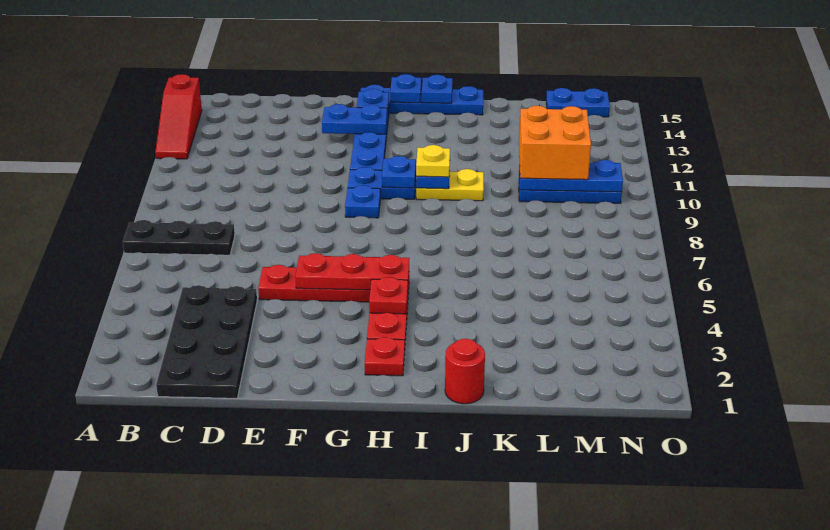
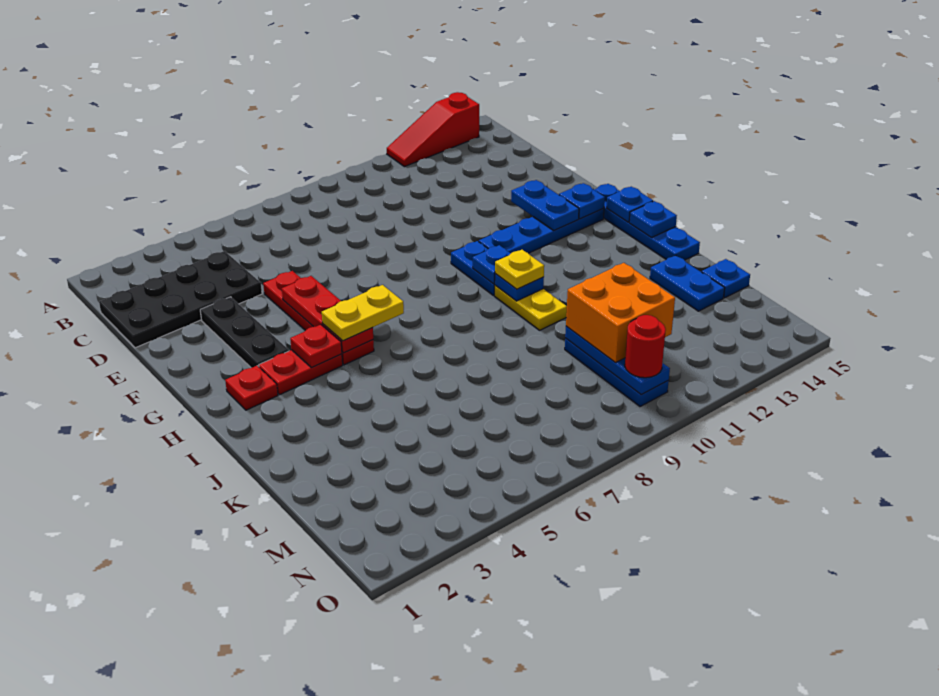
black plate A7:C7 level 1 -> black plate E3:G3 level 1
blue plate G9 level 1 -> blue plate L15 level 1
none -> yellow plate H5:H6 level 3
red round brick J1 level 1 -> red round brick N10 level 3
blue plate M15:N15 level 1 -> blue plate K14:L14 level 1

